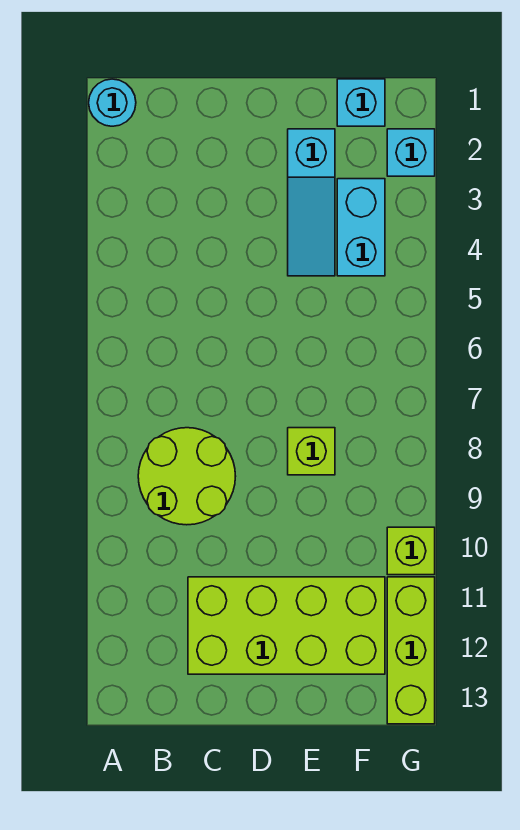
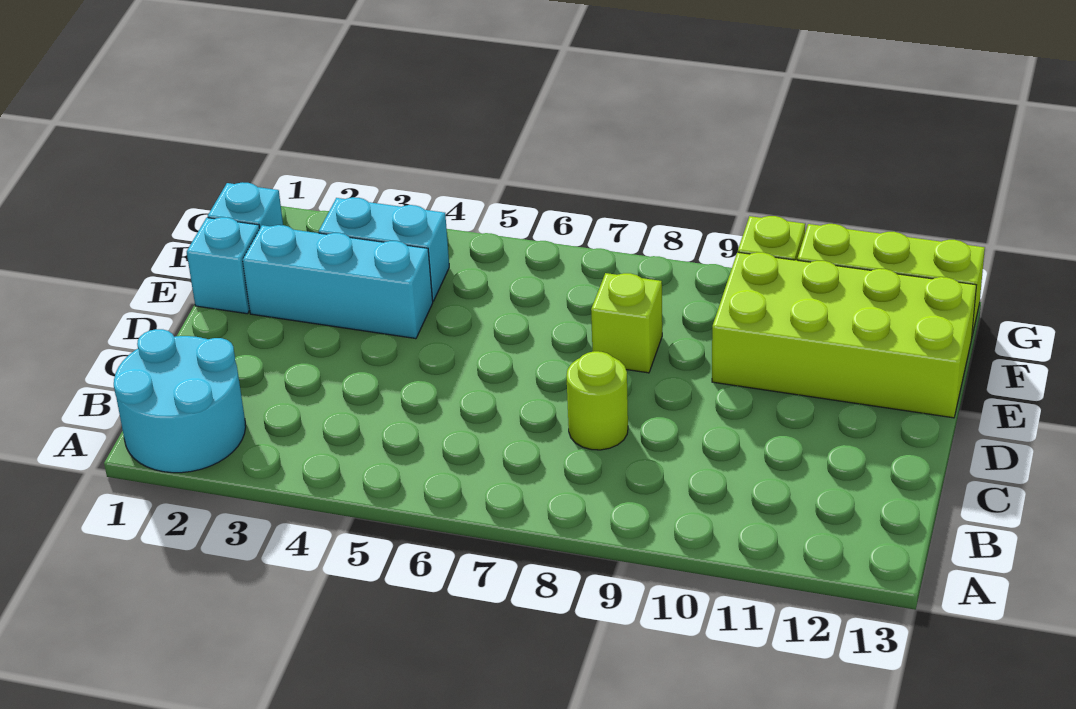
cyan round brick A1 level 1 -> cyan round brick A1:B2 level 1
lime round brick B8:C9 level 1 -> lime round brick C8 level 1
lime brick C11:F12 level 1 -> lime brick E10:F13 level 1
cyan slope E2:E4 level 1 top 2 -> cyan brick E2:E4 level 1
cyan brick G2 level 1 -> cyan brick E1 level 1

